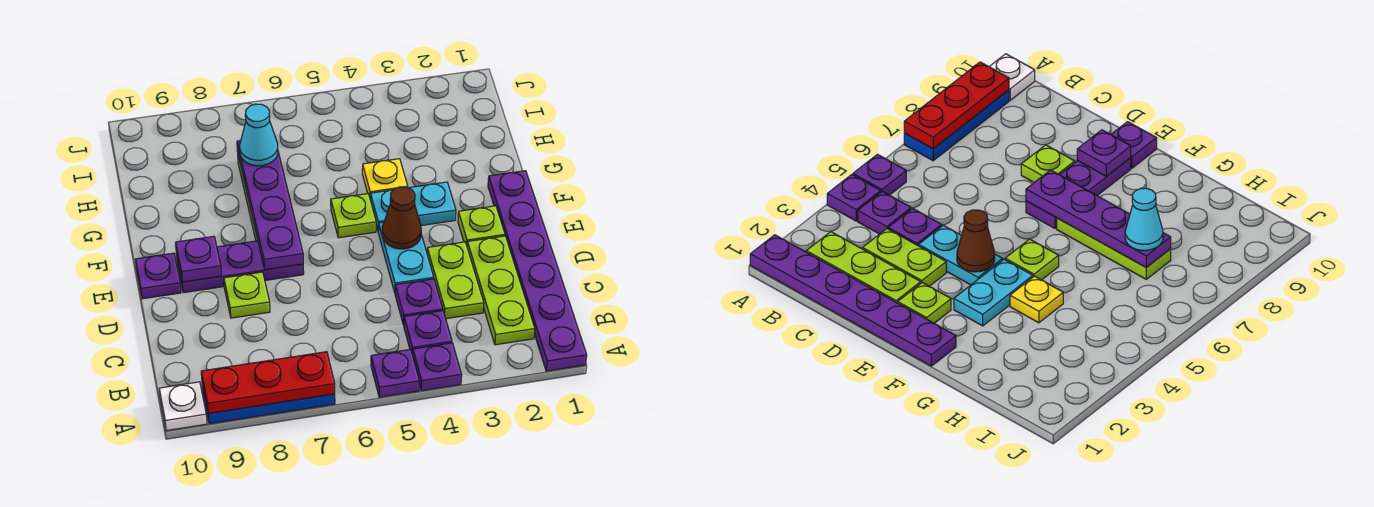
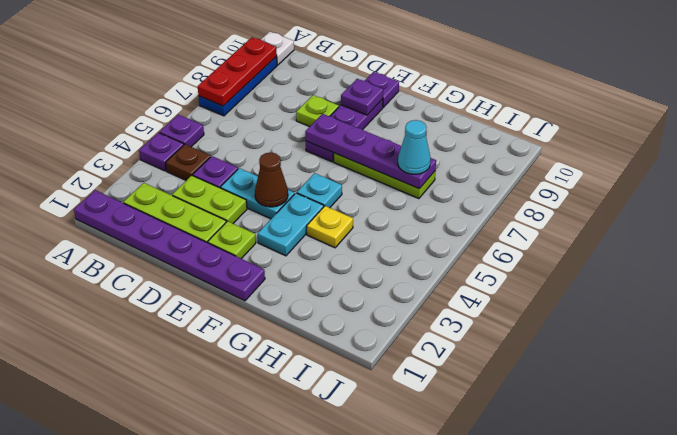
purple plate B4 level 1 -> brown plate B4 level 1
lime plate F5 level 1 -> cyan plate F5 level 1

